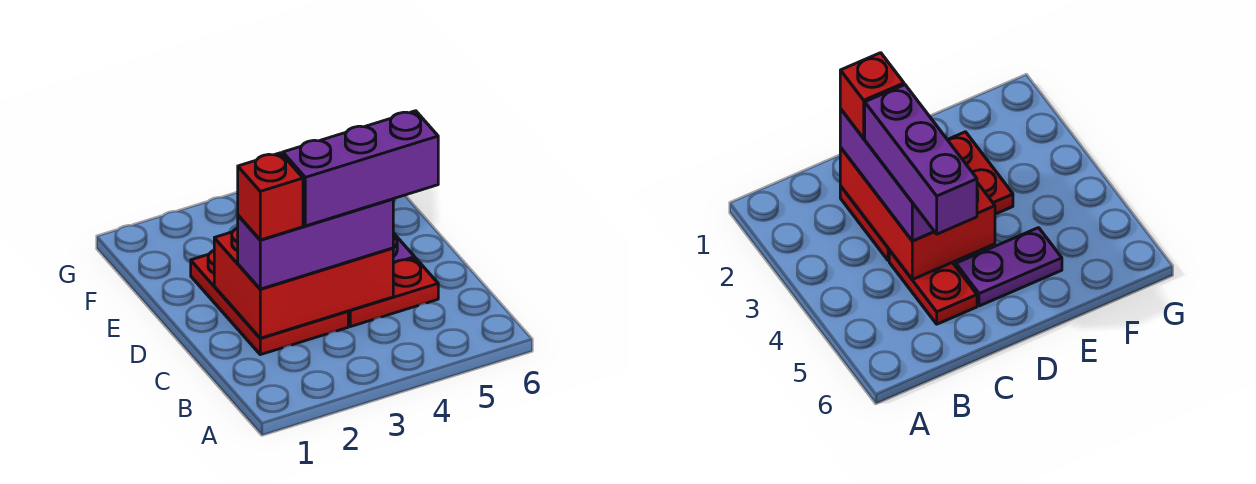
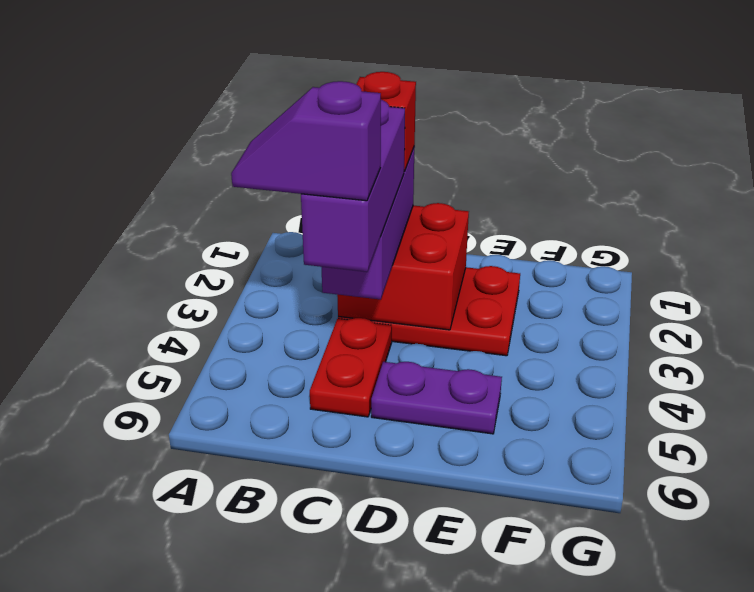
none -> purple slope B5:C5 level 5 top C
red brick C2:D4 level 2 -> red brick C2:D3 level 2

